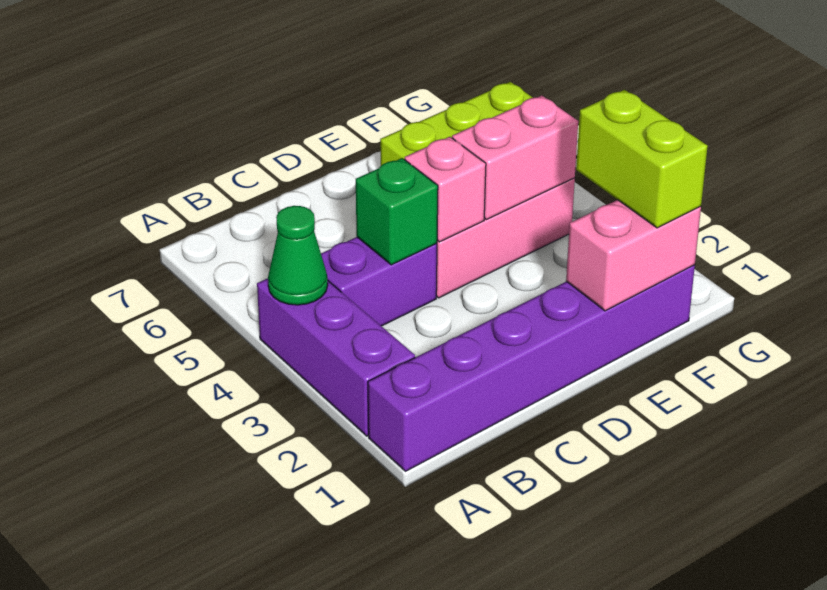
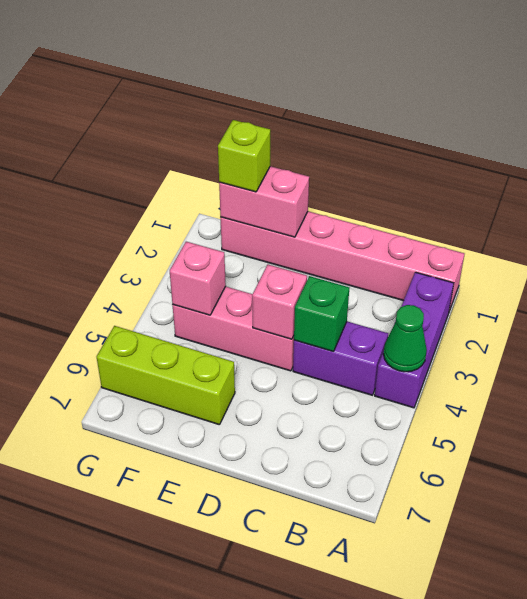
purple brick A1:F1 level 1 -> pink brick A1:F1 level 1
pink brick E4:F4 level 2 -> pink brick F4 level 2
lime brick F1:F2 level 3 -> lime brick F1 level 3

